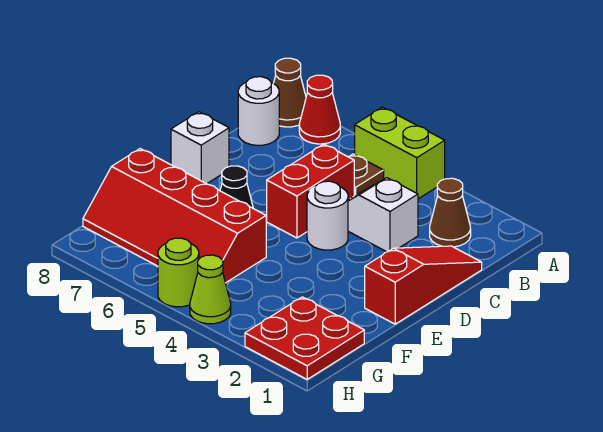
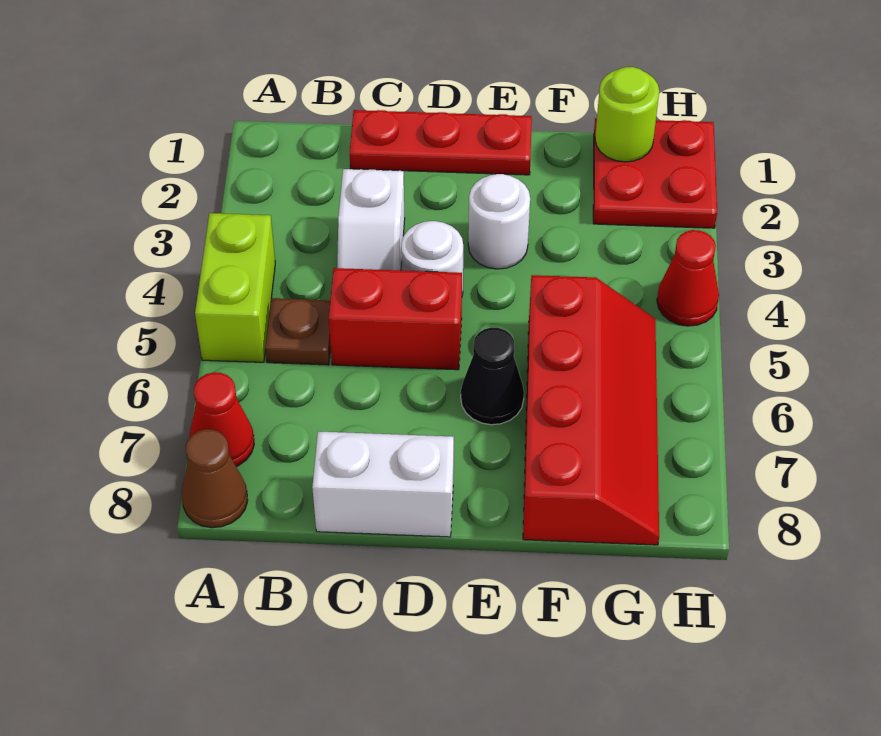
brown cone B2 level 1 -> none
white round brick B8 level 1 -> white round brick E3 level 1
red slope C1:E1 level 1 top E -> red plate C1:E1 level 1
white brick D8 level 1 -> white brick C8:D8 level 1
lime cone H4 level 1 -> red cone H4 level 1
lime round brick H5 level 1 -> lime round brick G1 level 2

